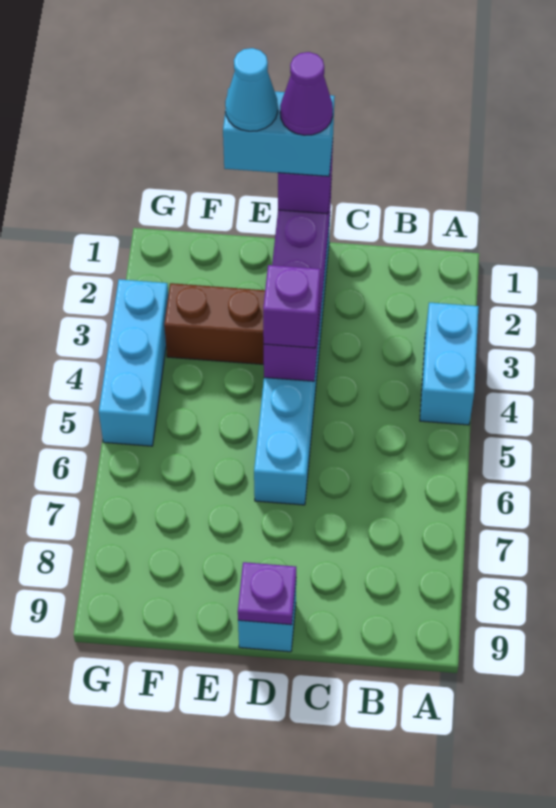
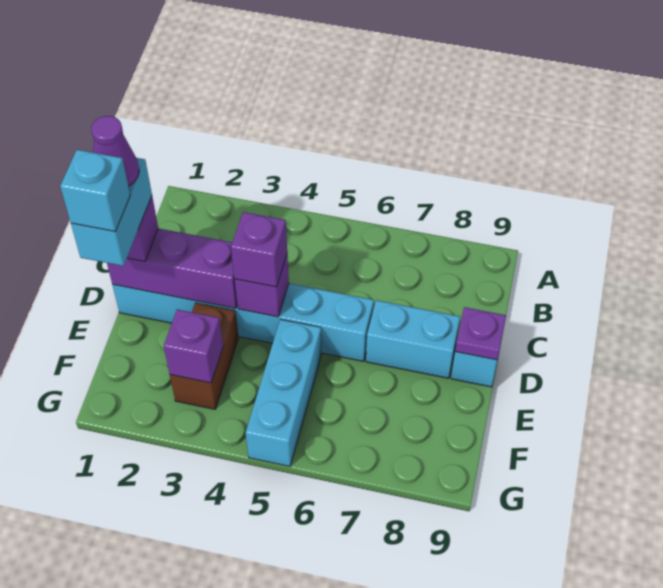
cyan brick A3:A4 level 1 -> cyan brick D7:D8 level 1
cyan cone E1 level 5 -> cyan brick E1 level 5
none -> purple brick F3 level 2
cyan brick G3:G5 level 1 -> cyan brick E5:G5 level 1

